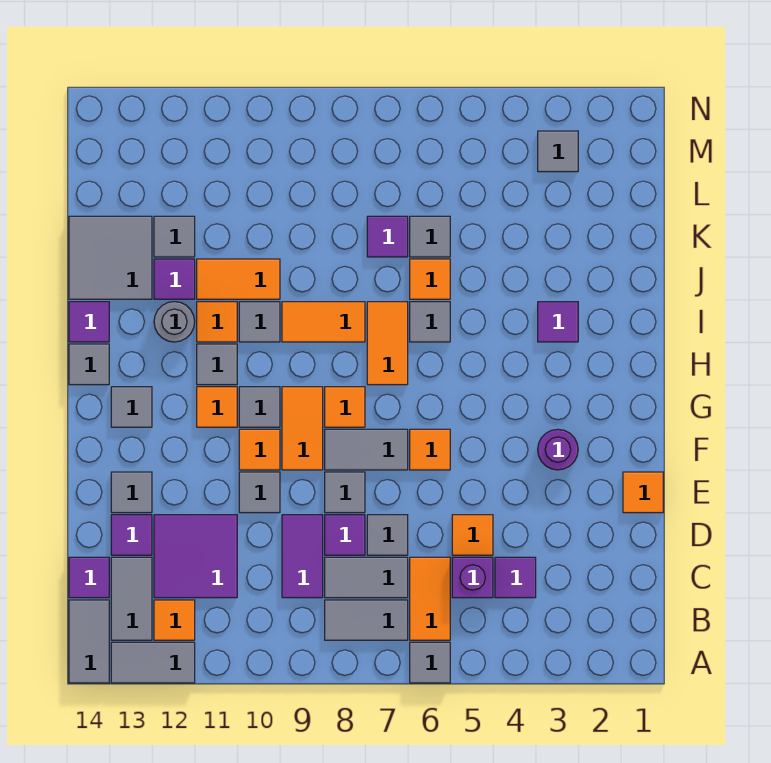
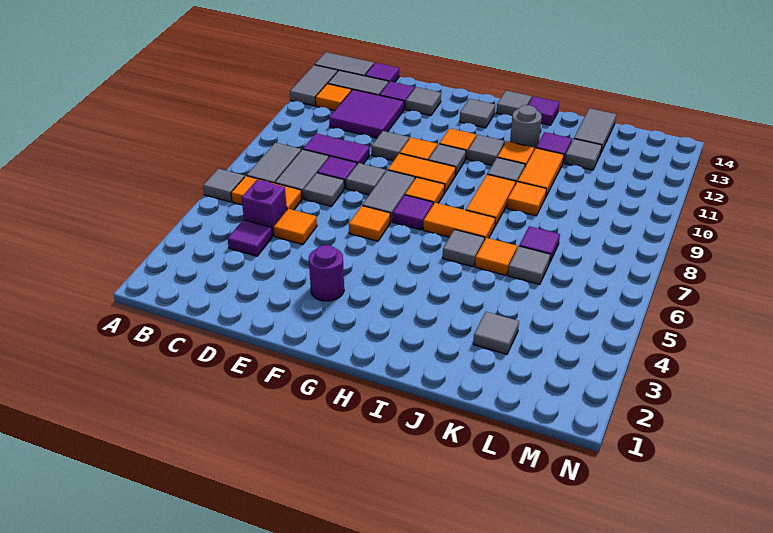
orange tile E1 level 1 -> orange tile J9 level 1
purple tile I3 level 1 -> purple tile G7 level 1
grey tile J13:K14 level 1 -> grey tile K13:K14 level 1
grey tile M3 level 1 -> grey tile K3 level 1

